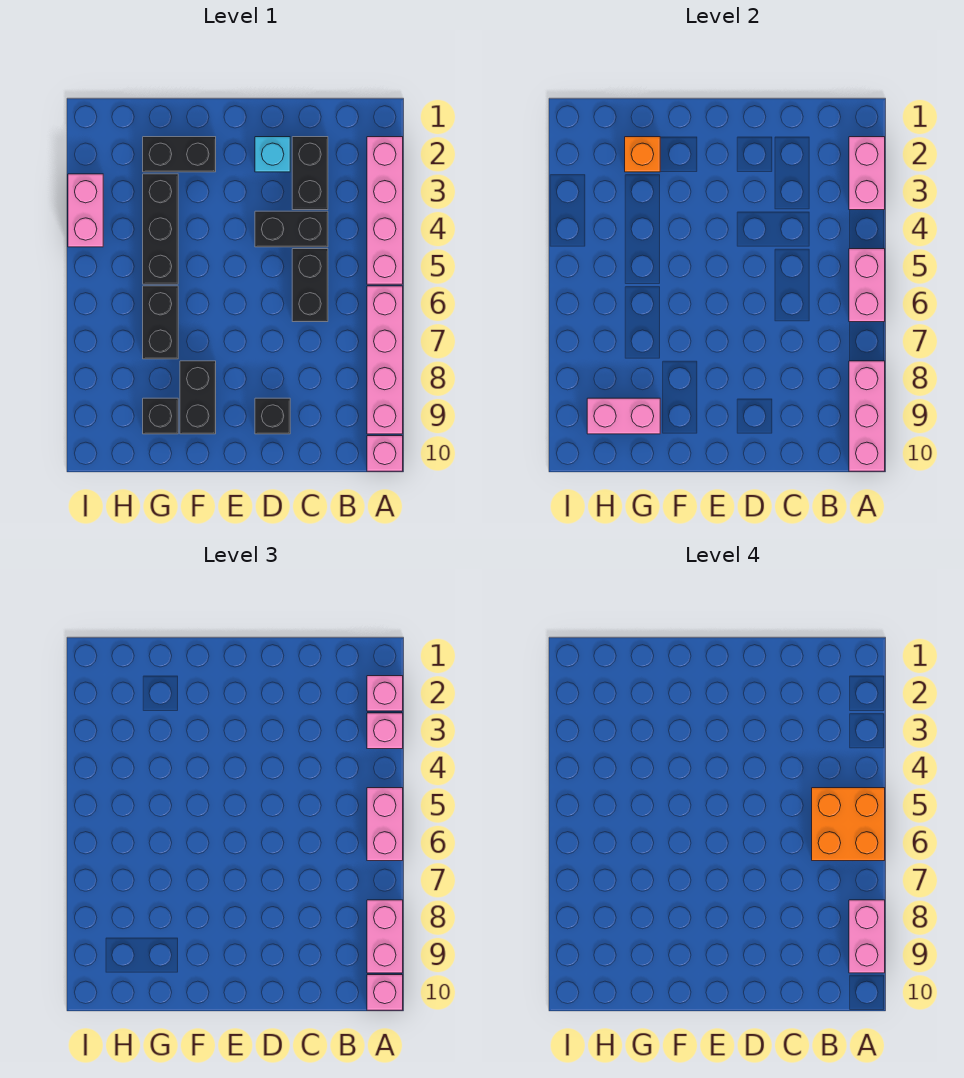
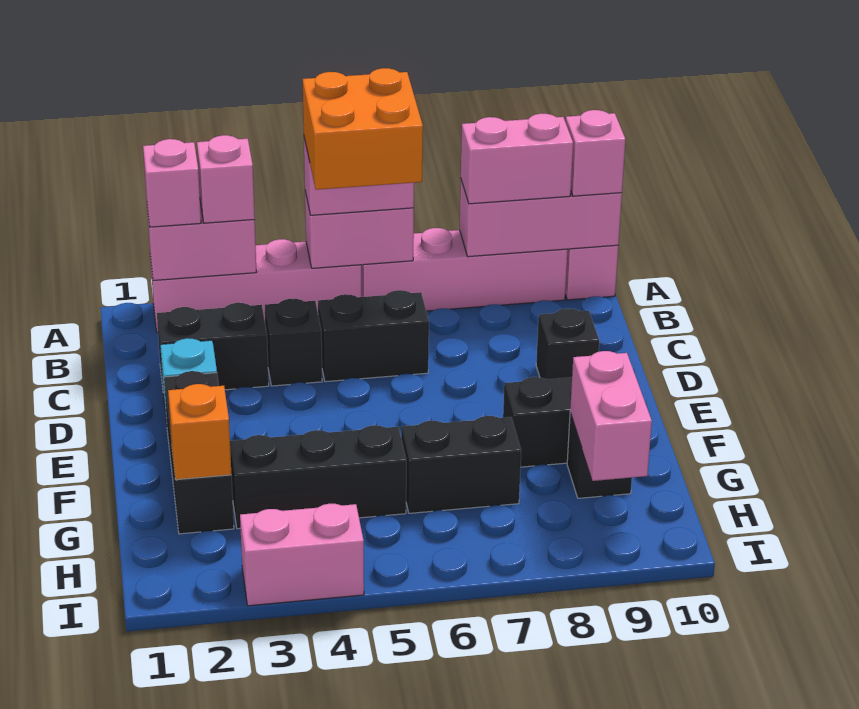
pink brick A8:A9 level 4 -> none
black brick C4:D4 level 1 -> black brick C4 level 1
black brick F2:G2 level 1 -> black brick E2:G2 level 1

